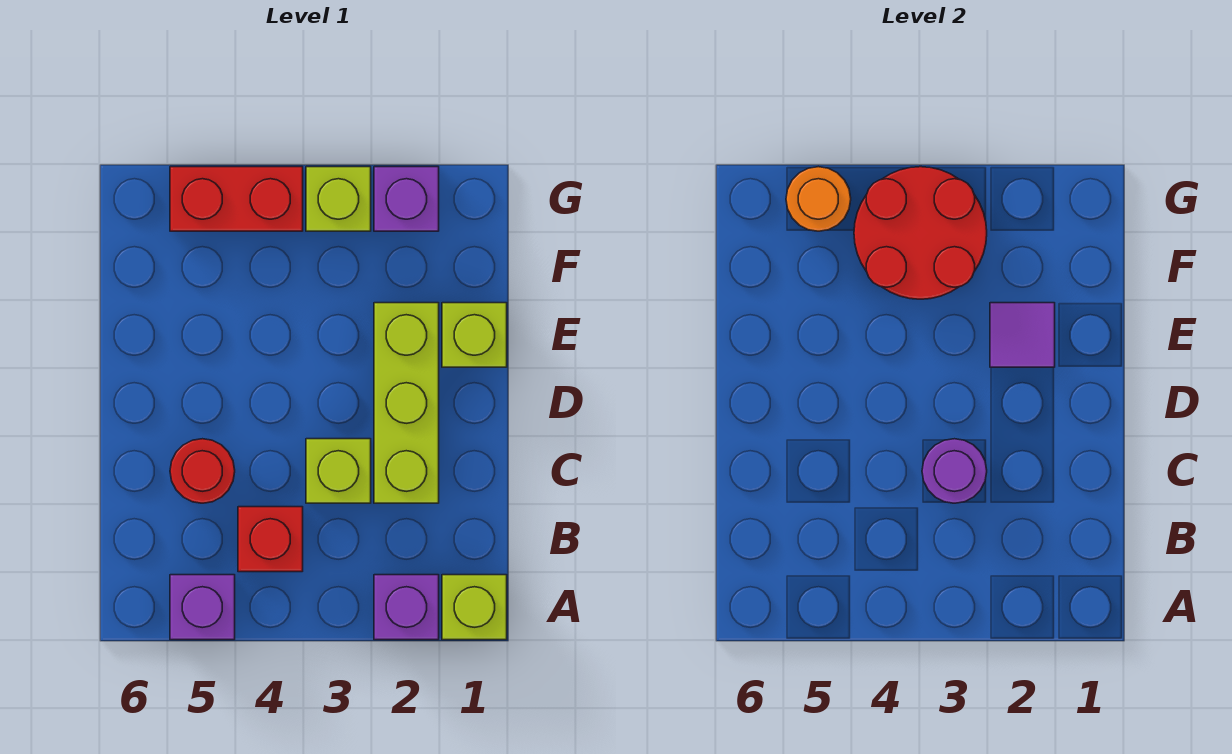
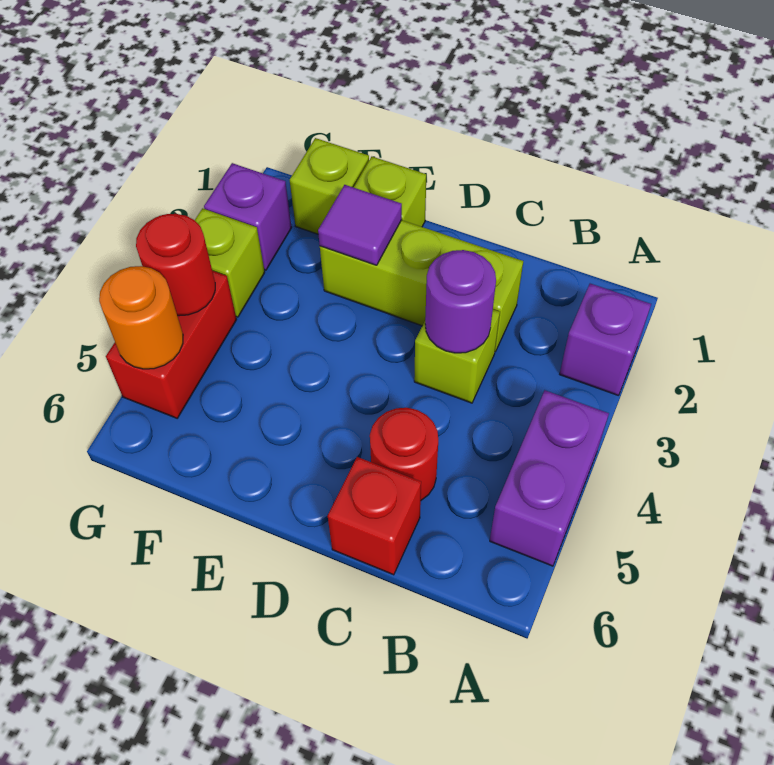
lime brick A1 level 1 -> lime brick F1 level 1
purple brick A5 level 1 -> purple brick A4:A5 level 1
red brick B4 level 1 -> red brick C6 level 1
red round brick F3:G4 level 2 -> red round brick G4 level 2

